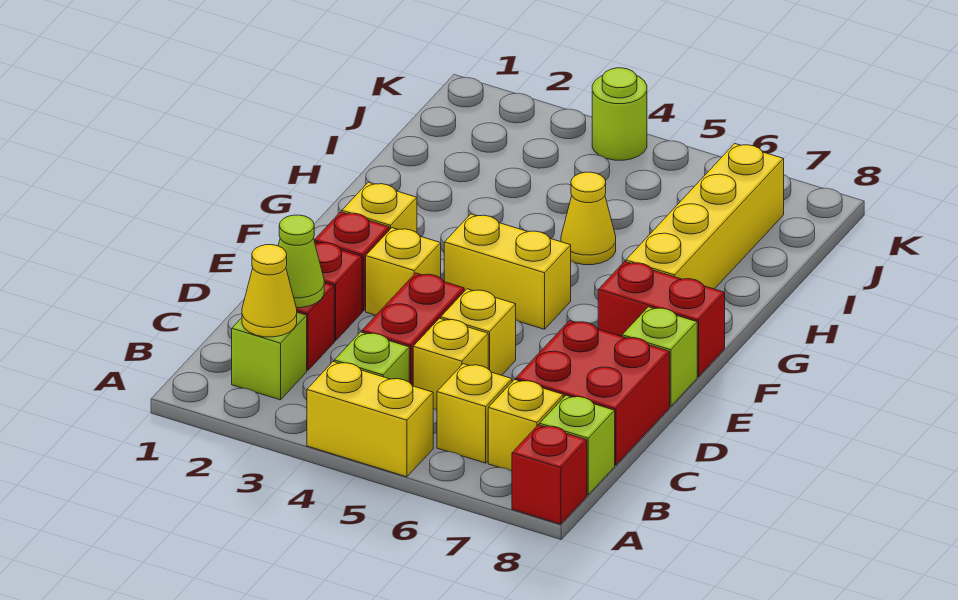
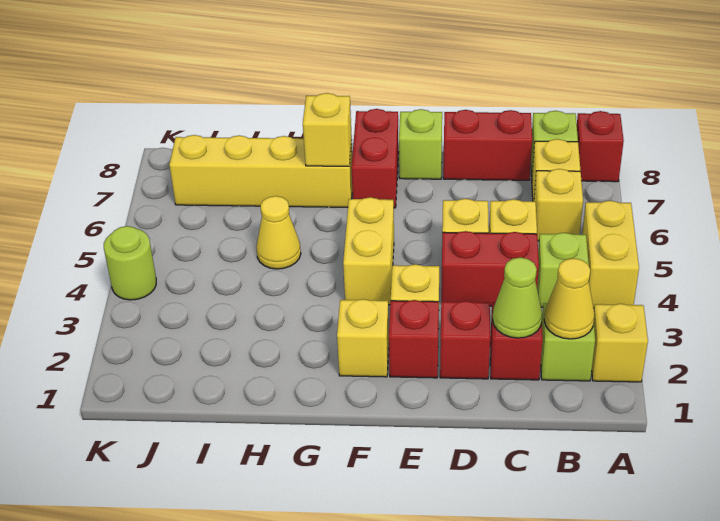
none -> yellow brick A2 level 1
red brick C7:D8 level 1 -> red brick C8:D8 level 1
none -> yellow brick G7 level 2

